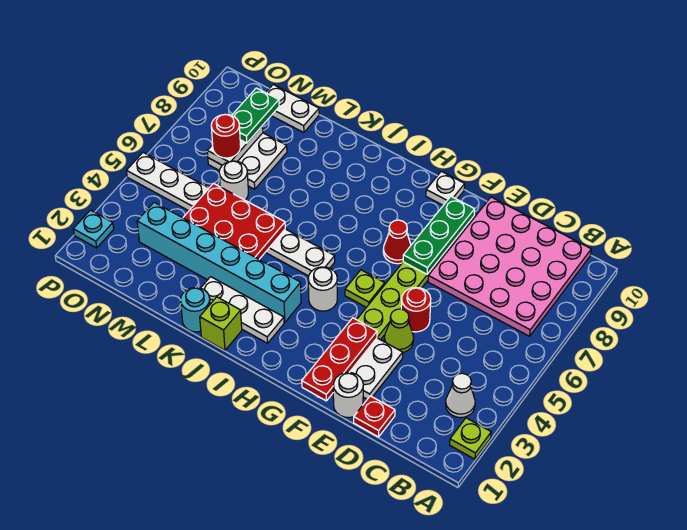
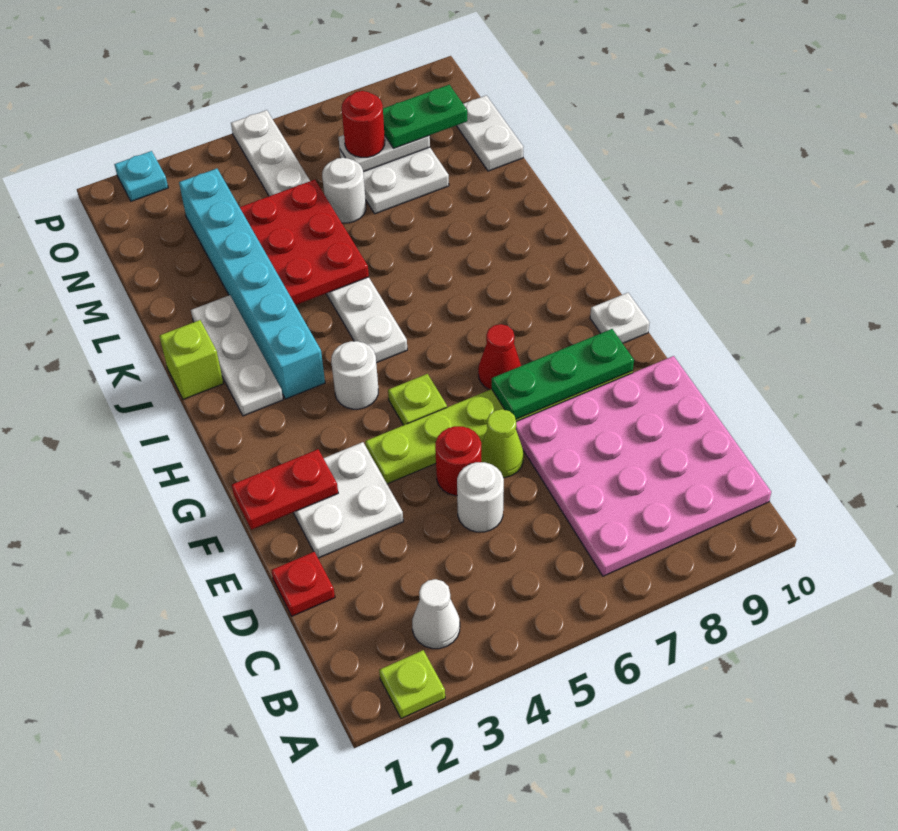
white round brick E1 level 1 -> white round brick D5 level 1
lime cone E4 level 1 -> lime cone E6 level 1
red plate F1:F3 level 2 -> red plate F1:F2 level 2
cyan round brick K1 level 1 -> none

